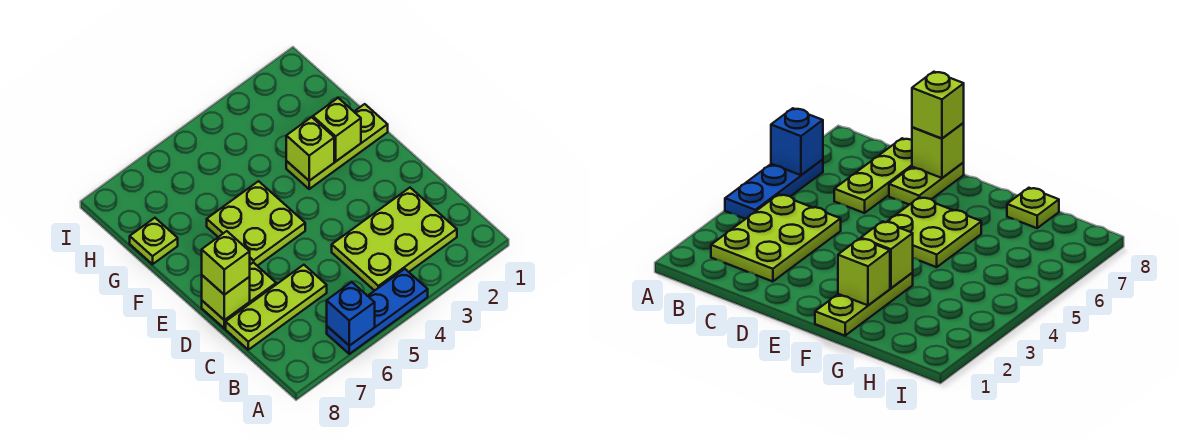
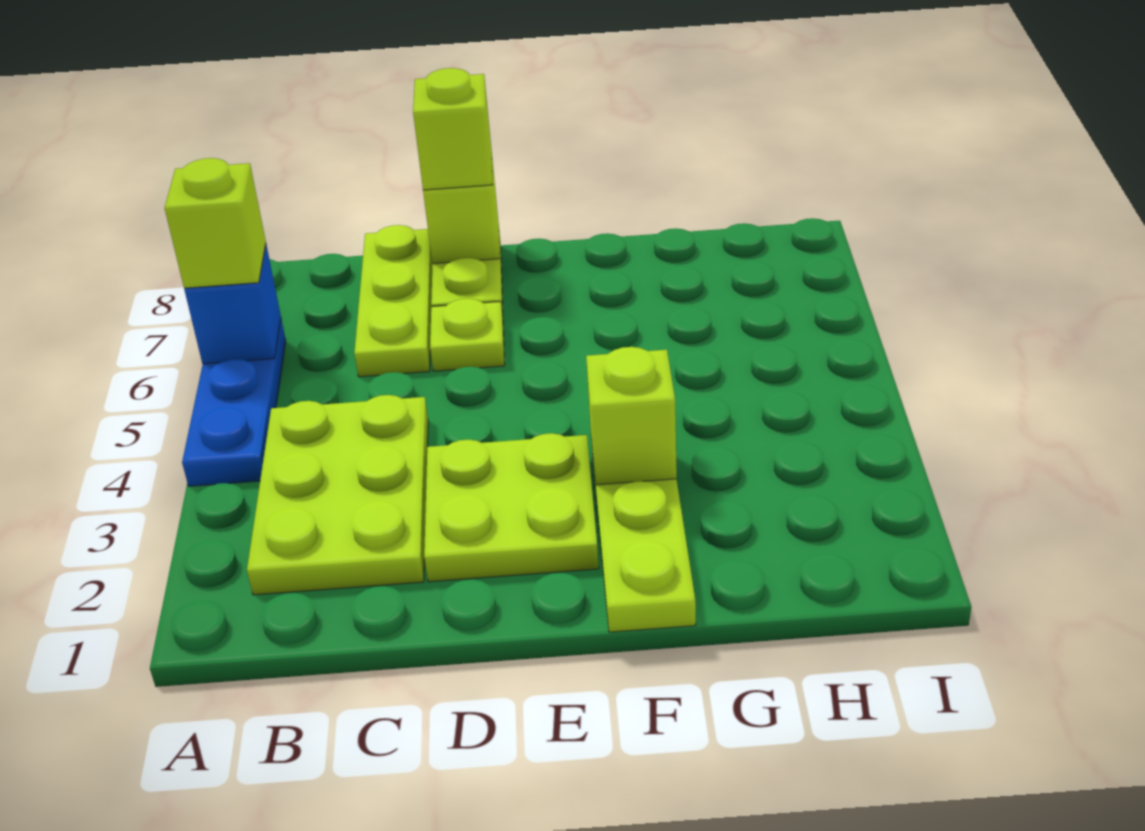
lime plate E5:F6 level 1 -> lime plate D2:E3 level 1
lime brick F2 level 2 -> lime brick A6 level 3
lime plate G8 level 1 -> lime plate D6 level 1

